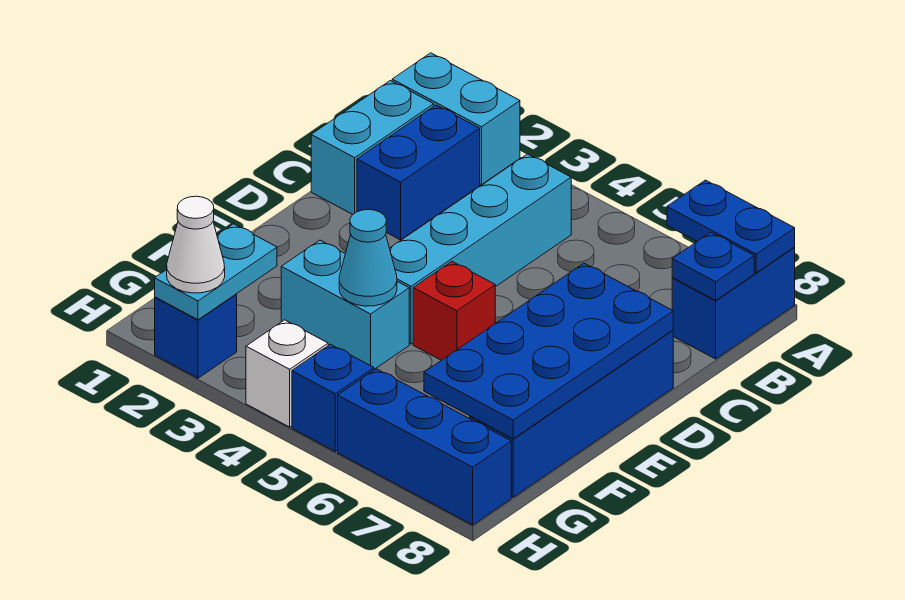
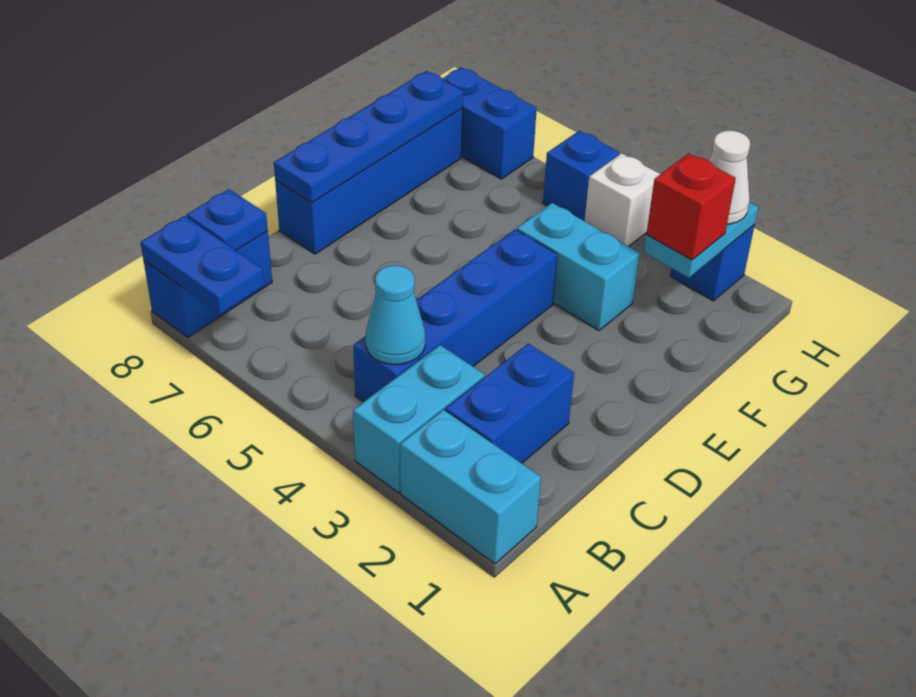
cyan brick B1:C1 level 1 -> cyan brick A3:B3 level 1
cyan brick B4:E4 level 1 -> blue brick B4:E4 level 1
blue plate D7:G8 level 2 -> blue plate D8:G8 level 2
red brick E5 level 1 -> red brick G2 level 3
cyan cone F4 level 2 -> cyan cone B4 level 2
blue brick H6:H8 level 1 -> blue brick H7:H8 level 1

